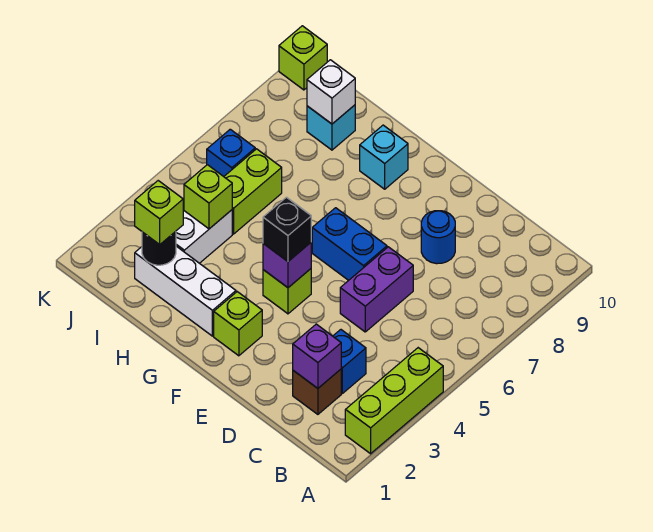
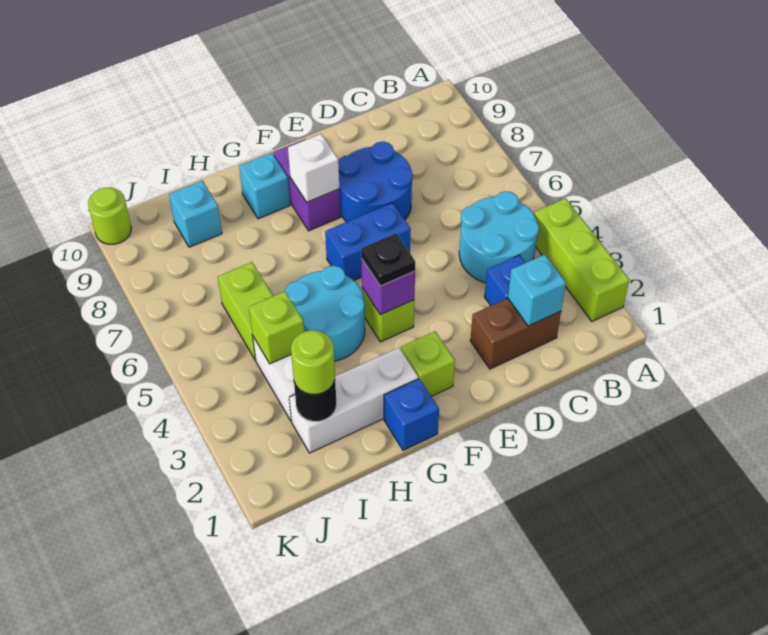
none -> cyan round brick B4:C5 level 1
brown brick C2 level 1 -> brown brick C2:D2 level 1
purple brick C2 level 2 -> cyan brick C2 level 2
purple brick D5:D6 level 1 -> purple brick F8:F9 level 1
blue round brick D8 level 1 -> blue round brick D7:E8 level 1
black brick F4 level 3 -> black plate F4 level 3
none -> cyan round brick G4:H5 level 1
lime brick I2 level 3 -> lime round brick I2 level 3
white brick I9 level 2 -> white brick F8 level 2
blue brick J6 level 1 -> blue brick G1 level 1
lime brick K10 level 1 -> lime round brick K10 level 1

